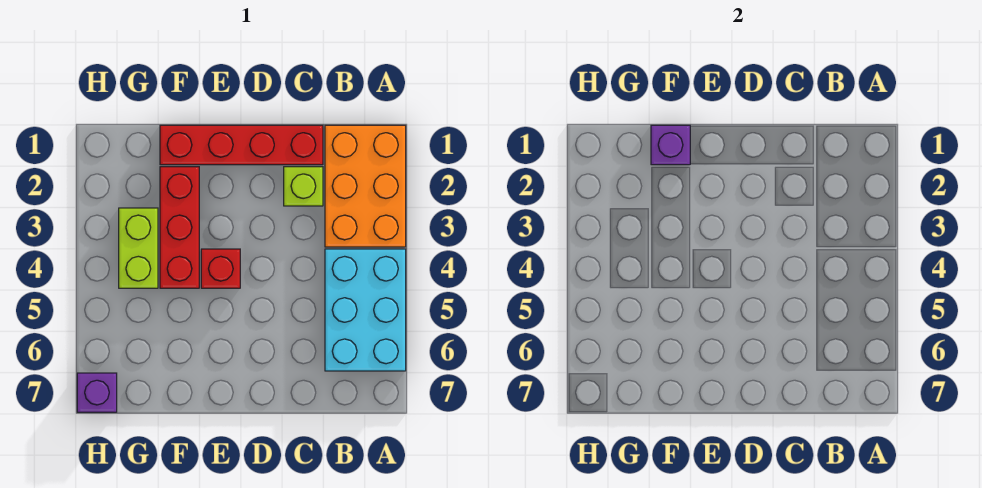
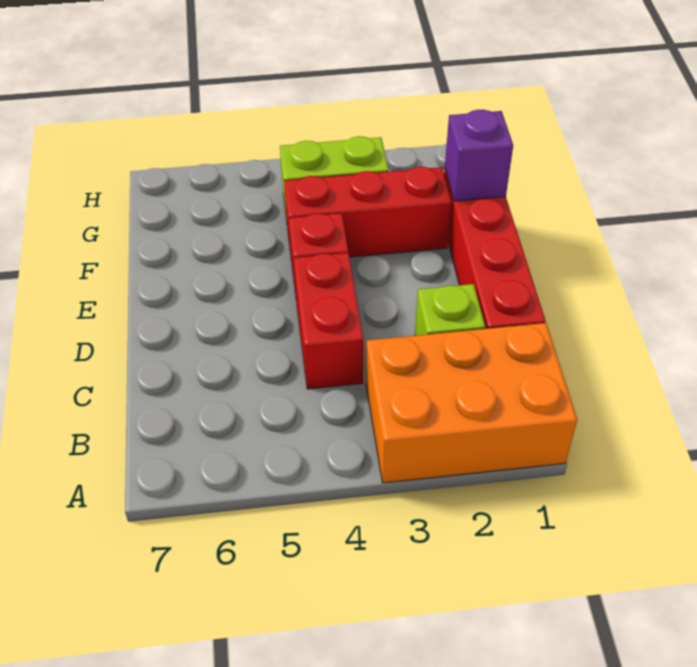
cyan brick A4:B6 level 1 -> none
none -> red brick C4:D4 level 1
purple brick H7 level 1 -> none

